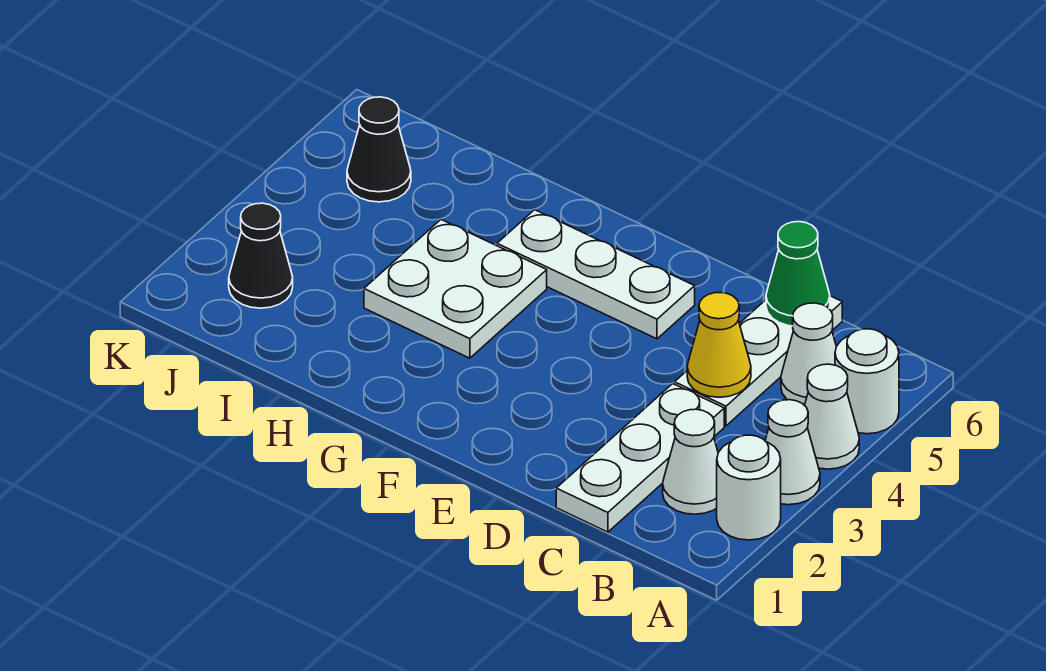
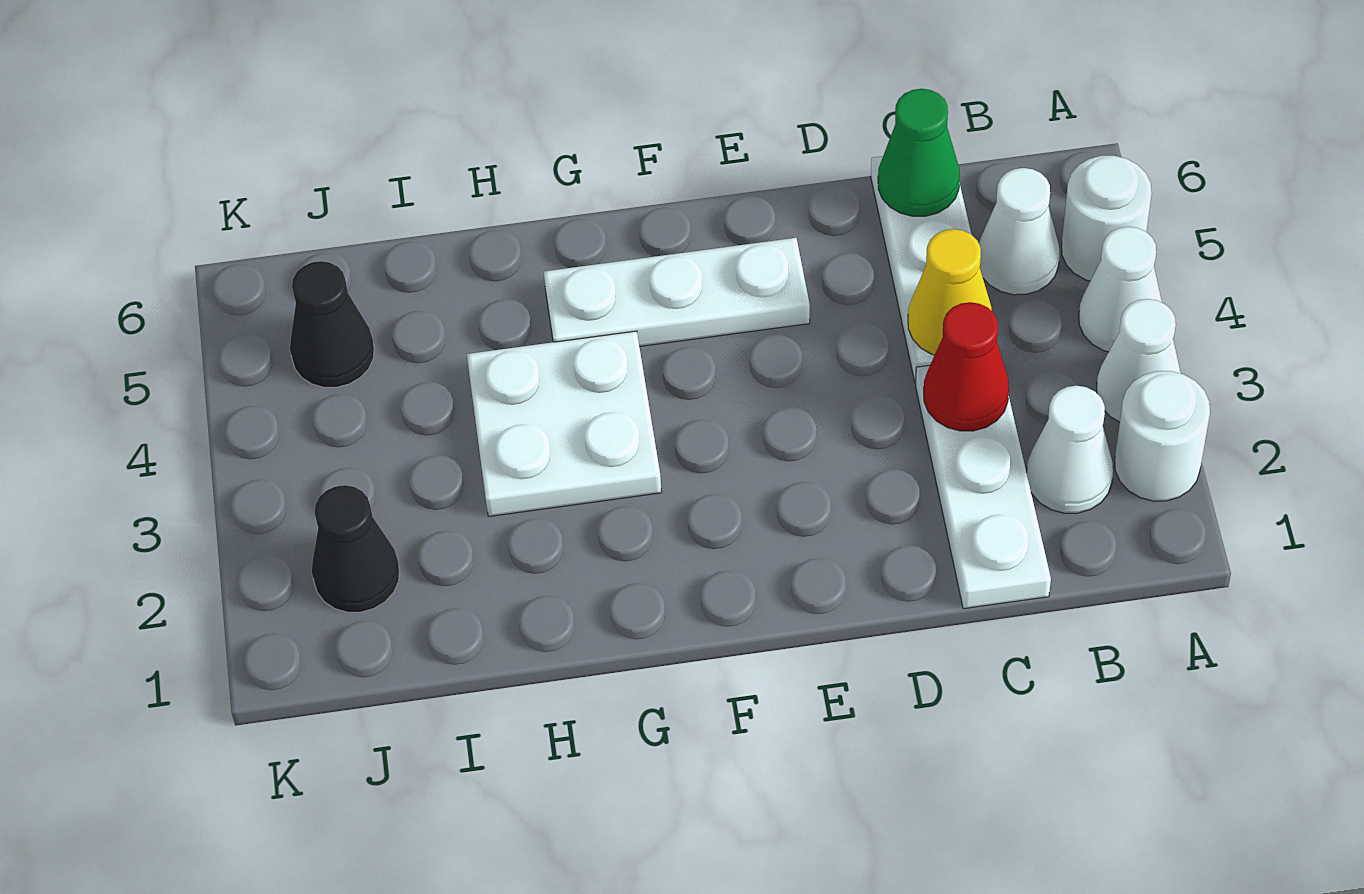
none -> red cone C3 level 2

